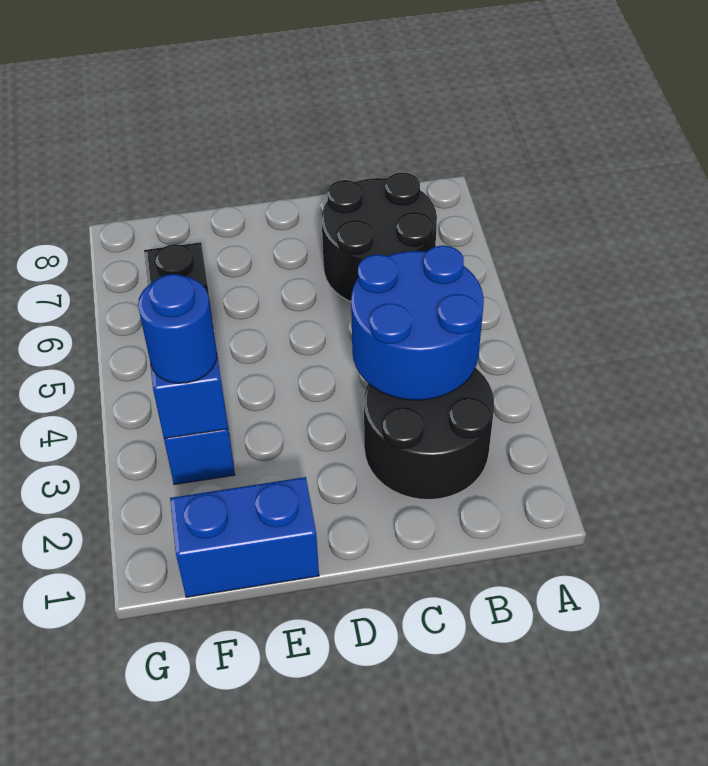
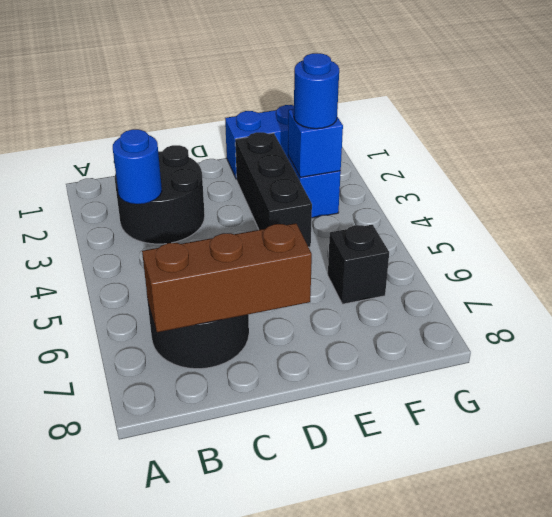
blue round brick B3:C4 level 2 -> blue round brick B3 level 2
none -> brown brick B7:D7 level 2
none -> black brick E2:E4 level 1

